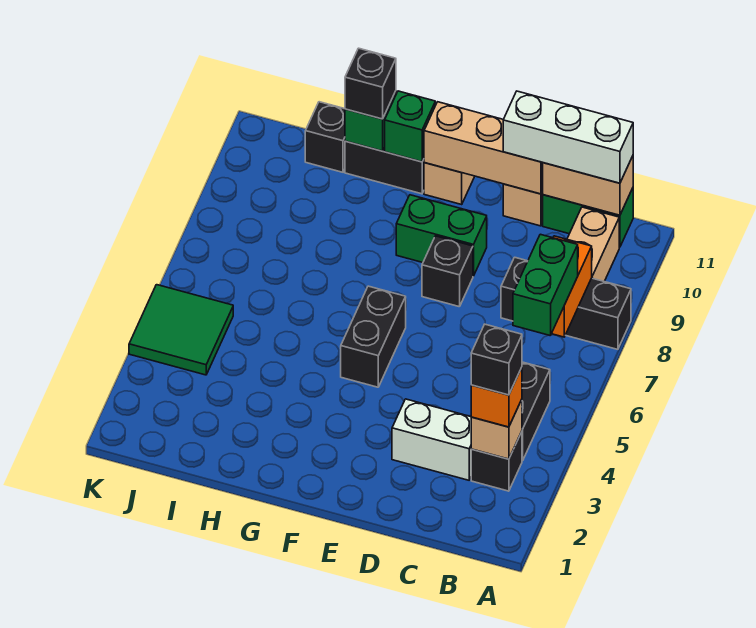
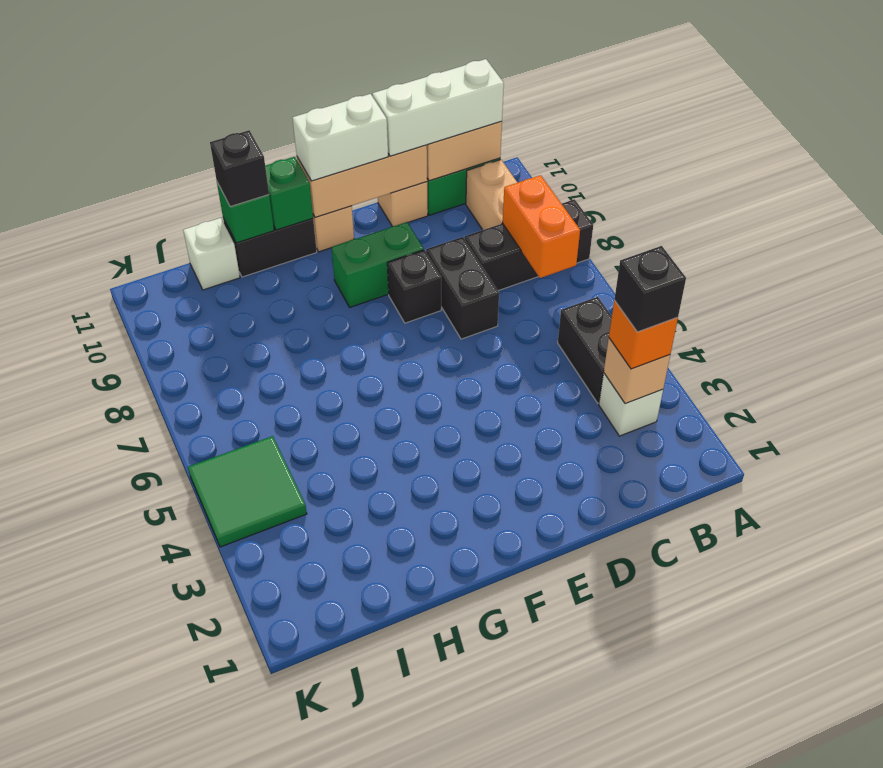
black brick B3 level 1 -> white brick B3 level 1
green brick B6:B7 level 3 -> none
white brick C3:D3 level 1 -> white brick E11:F11 level 3
black brick F5:F6 level 1 -> black brick D7:D8 level 1
black brick I11 level 1 -> white brick I11 level 1

